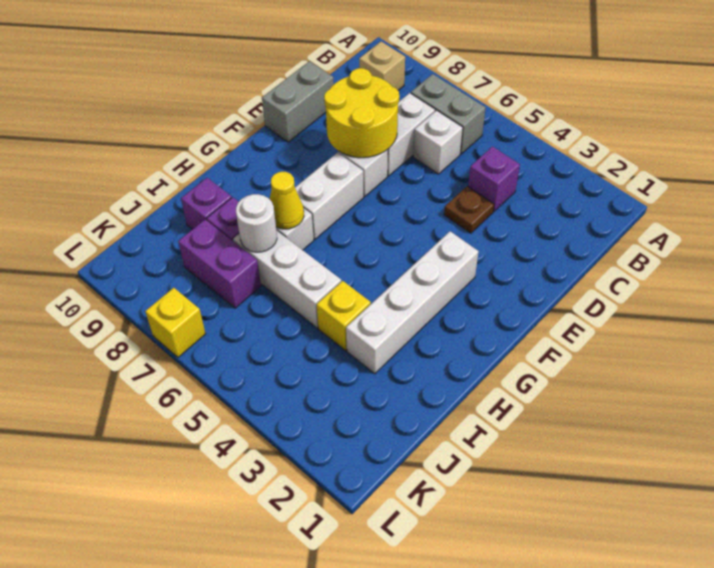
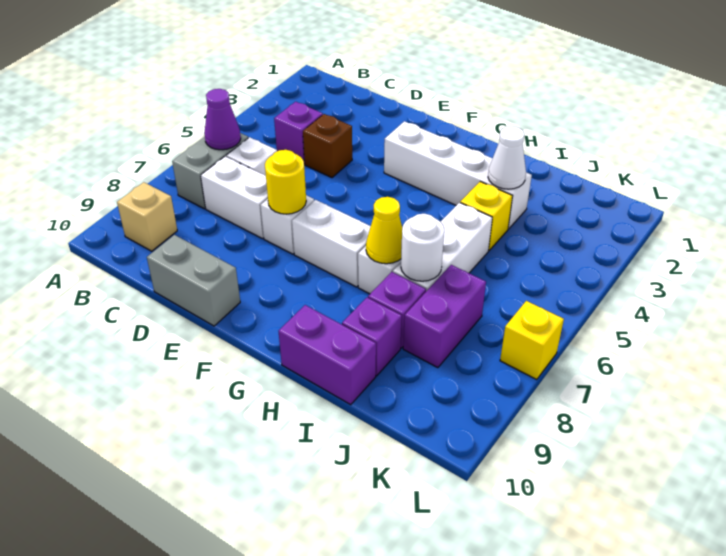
none -> purple cone B6 level 2
brown plate D4 level 1 -> brown brick D4 level 1
yellow round brick D7:E8 level 2 -> yellow round brick E7 level 2
none -> purple brick H10:I10 level 1
none -> white cone I3 level 2

